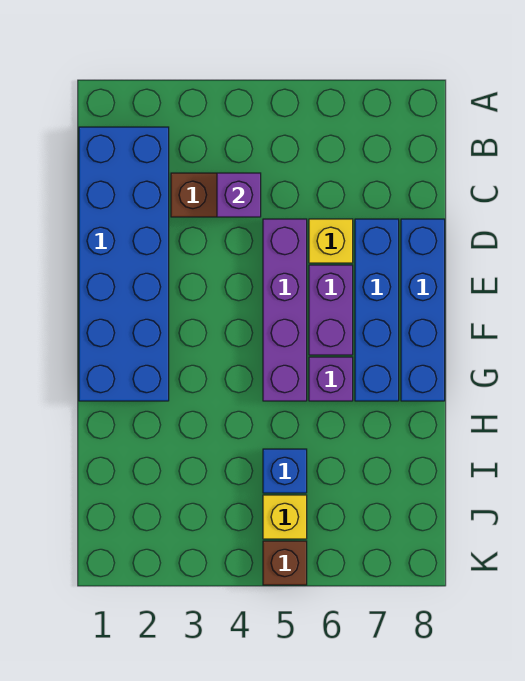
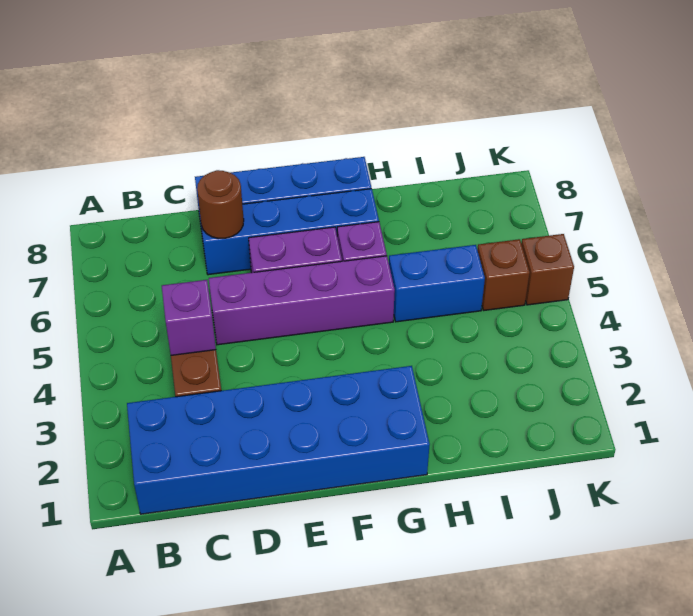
yellow brick D6 level 1 -> none
none -> brown round brick D7 level 2
blue brick I5 level 1 -> blue brick H5:I5 level 1
yellow brick J5 level 1 -> brown brick J5 level 1

